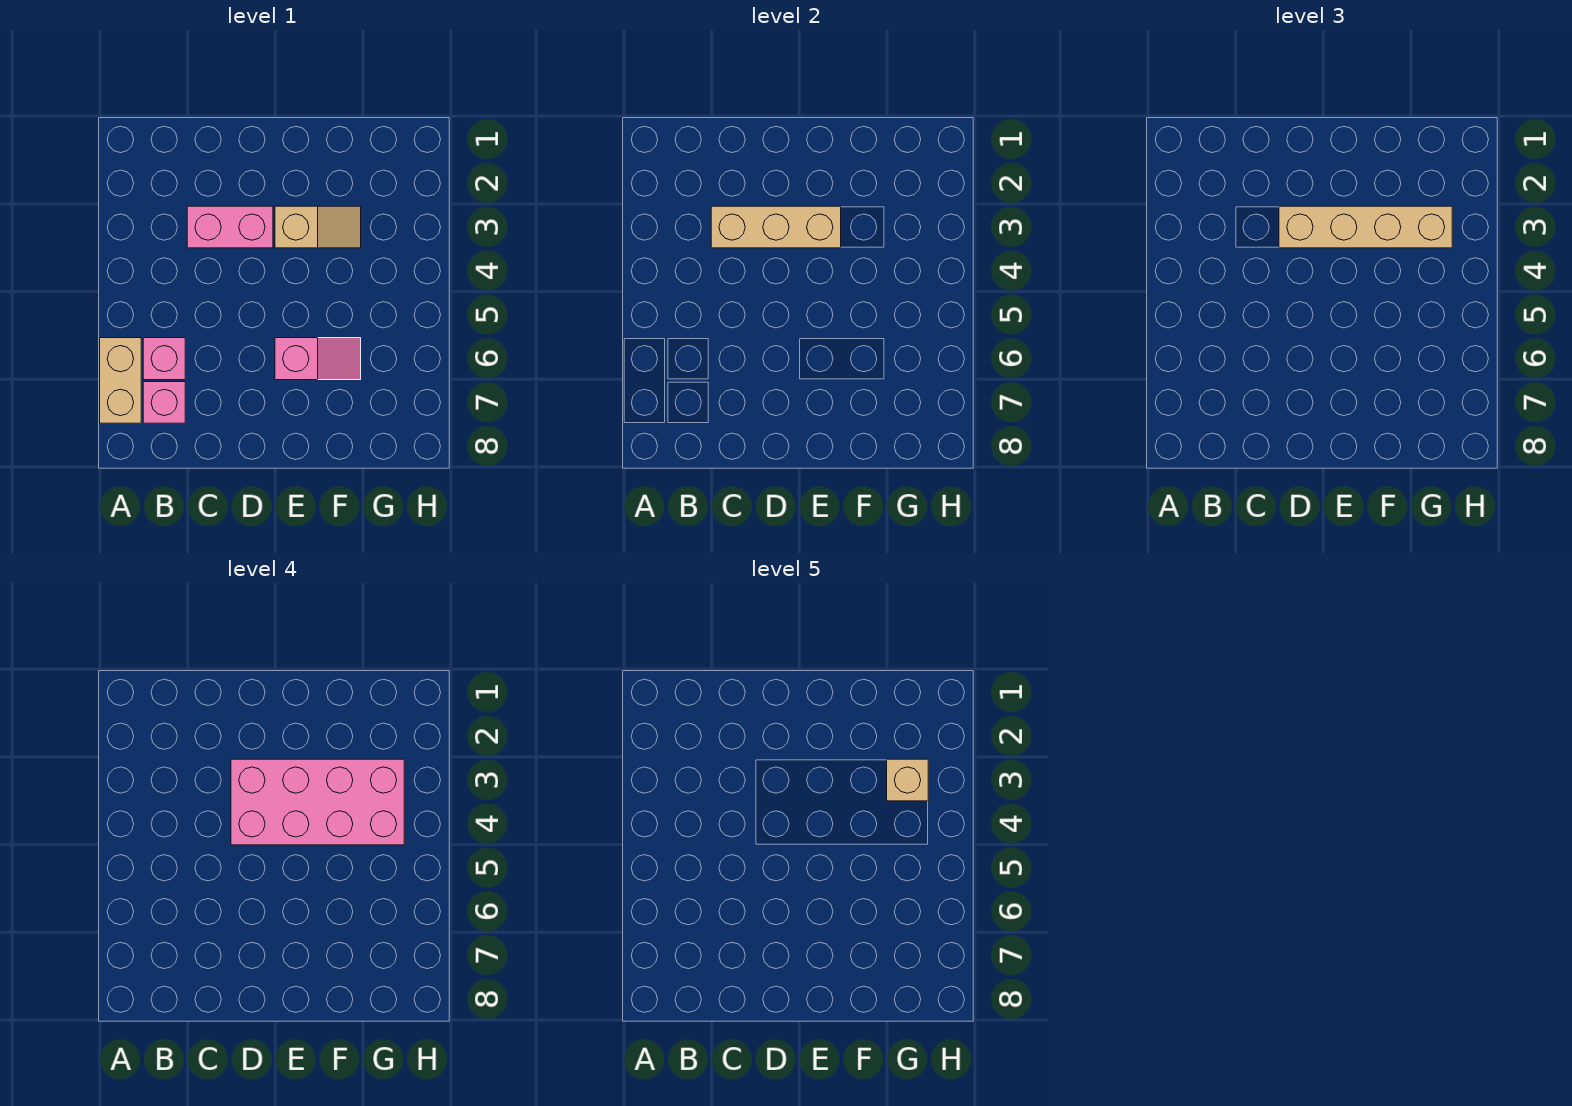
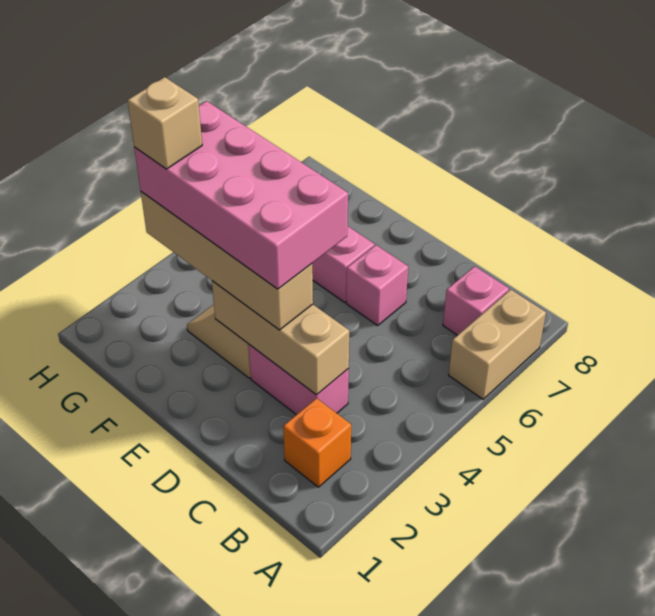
none -> orange brick B2 level 1
pink brick B6 level 1 -> pink brick D6 level 1

